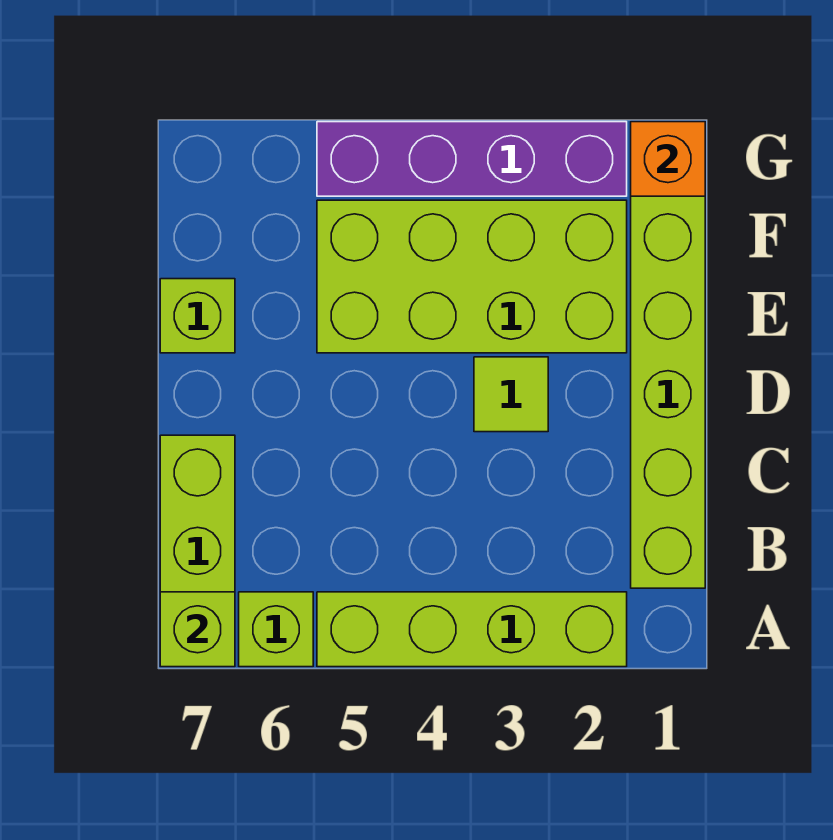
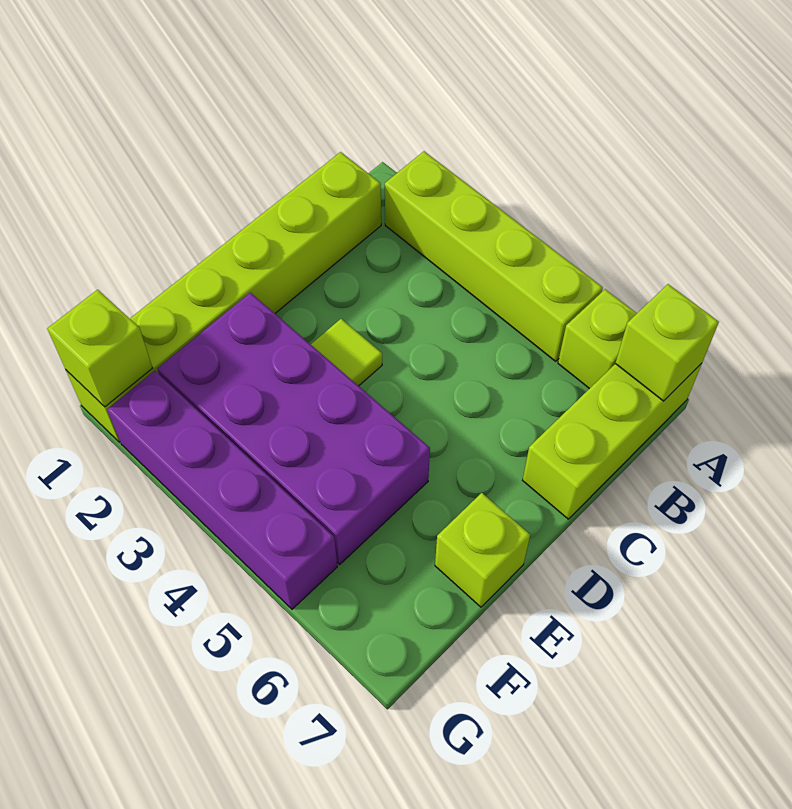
lime brick E2:F5 level 1 -> purple brick E2:F5 level 1
orange brick G1 level 2 -> lime brick G1 level 2

